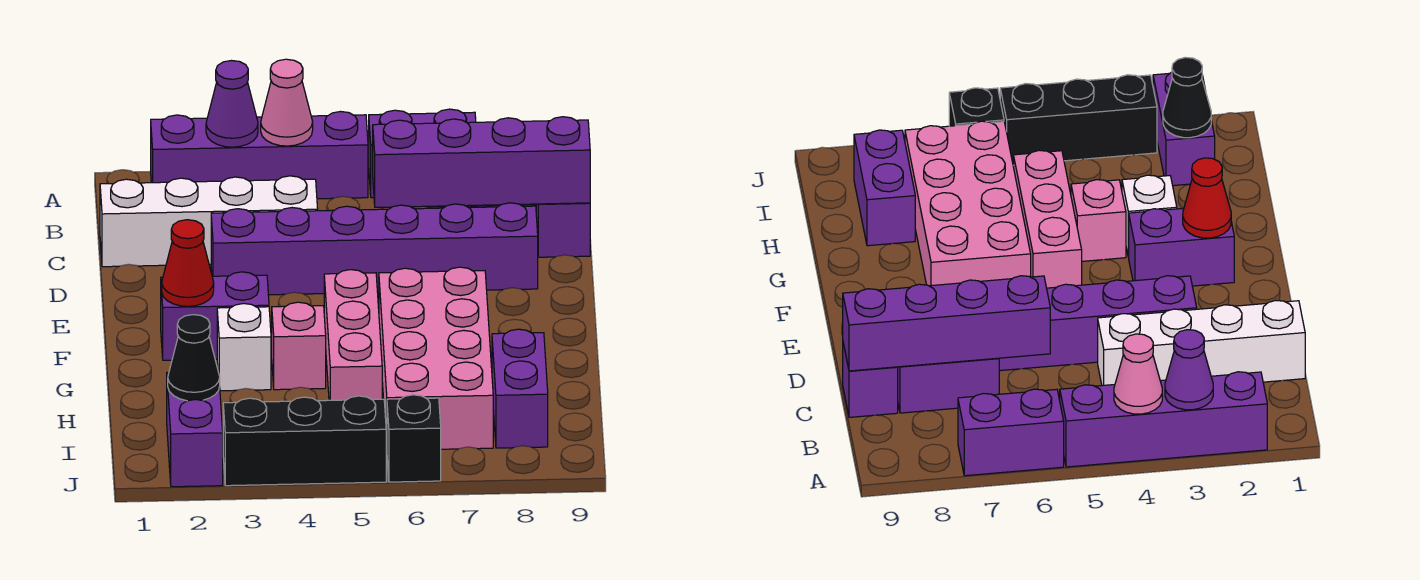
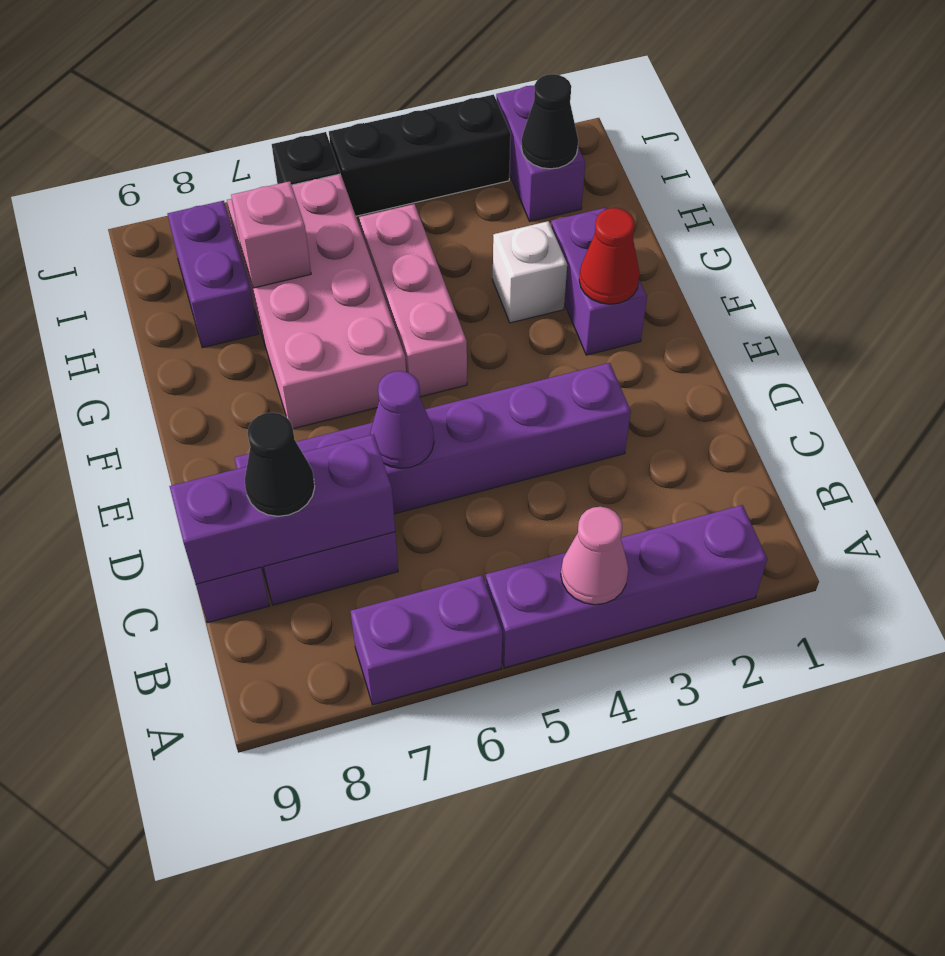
purple cone A3 level 2 -> purple cone D6 level 2
white brick C1:C4 level 1 -> none
purple brick C6:C9 level 2 -> purple brick C7:C9 level 2
none -> black cone C8 level 3
purple brick F2:F3 level 1 -> purple brick F2:G2 level 1
pink brick G4 level 1 -> pink brick H7 level 2

